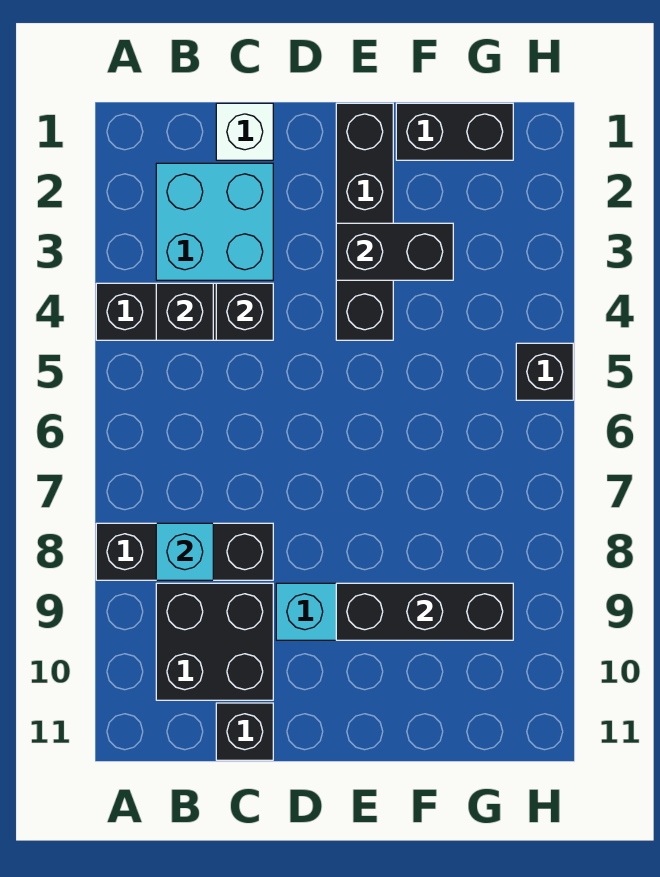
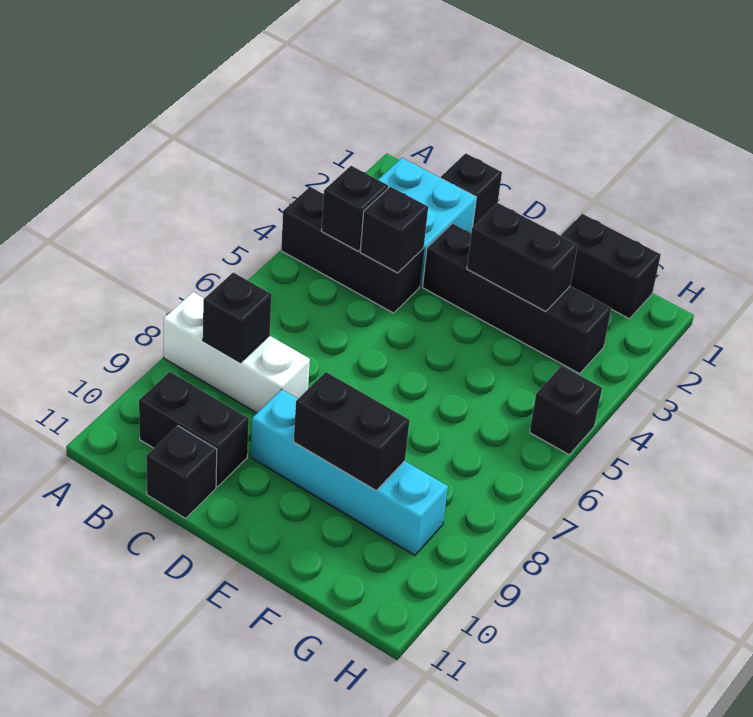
black brick A8:C8 level 1 -> white brick A8:C8 level 1
cyan brick B8 level 2 -> black brick B8 level 2
black brick B9:C10 level 1 -> black brick B10:C10 level 1
white brick C1 level 1 -> black brick C1 level 1
black brick E1:E4 level 1 -> black brick D3:G3 level 1
black brick E9:G9 level 2 -> black brick E9:F9 level 2

